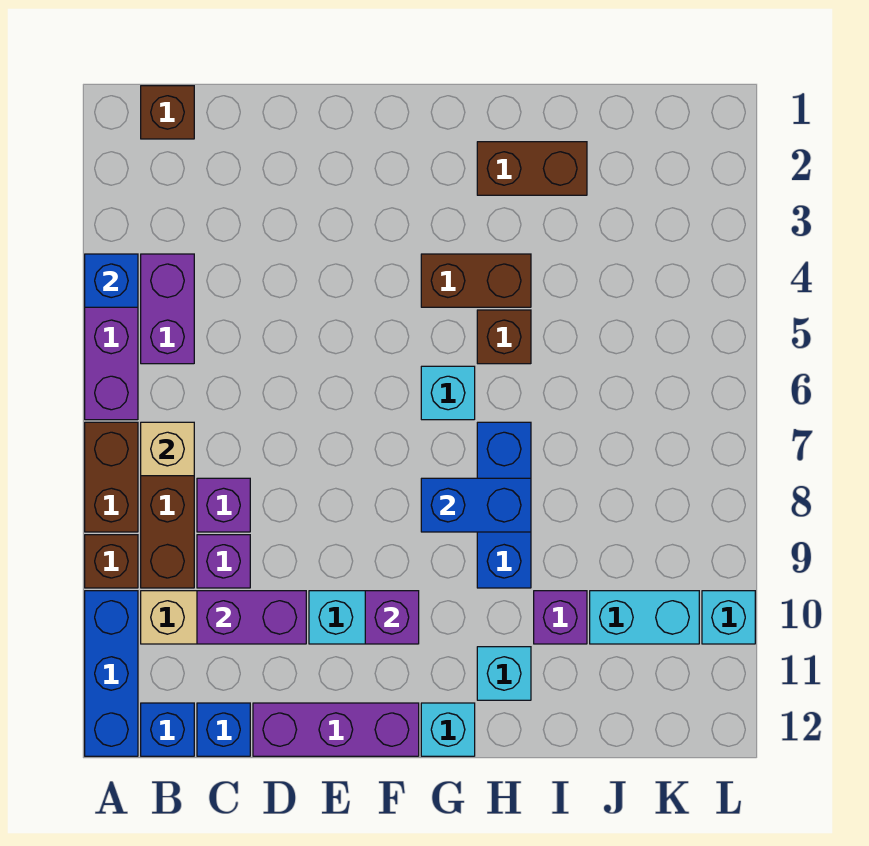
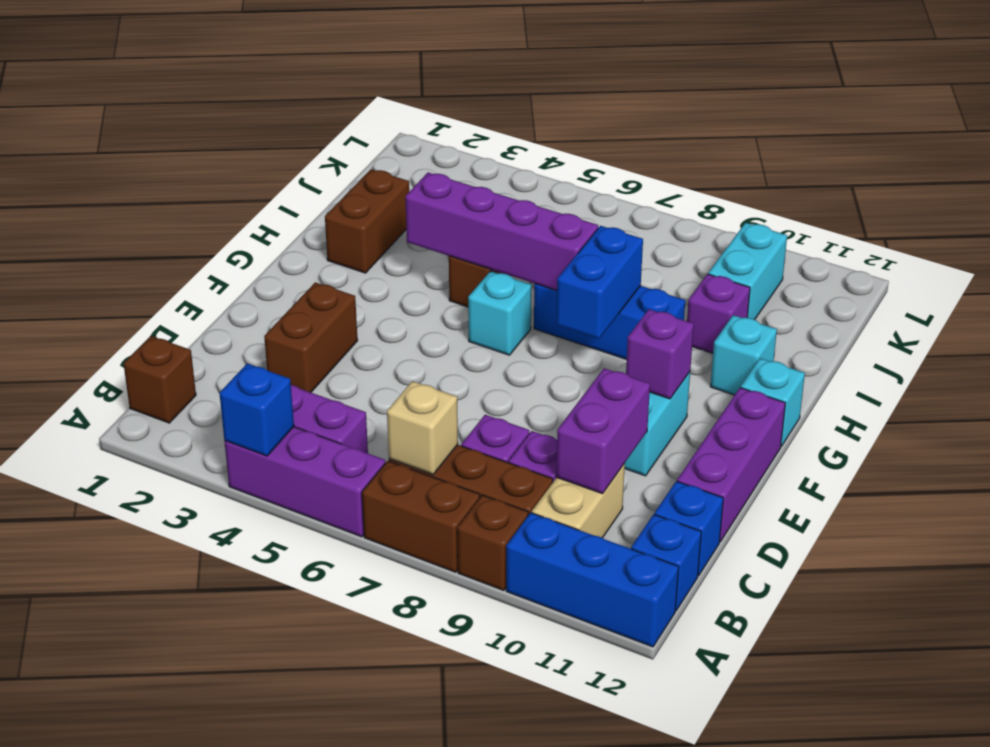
brown brick G4:H4 level 1 -> brown brick D3:E3 level 1
none -> purple brick H4:H7 level 2
cyan brick L10 level 1 -> none

